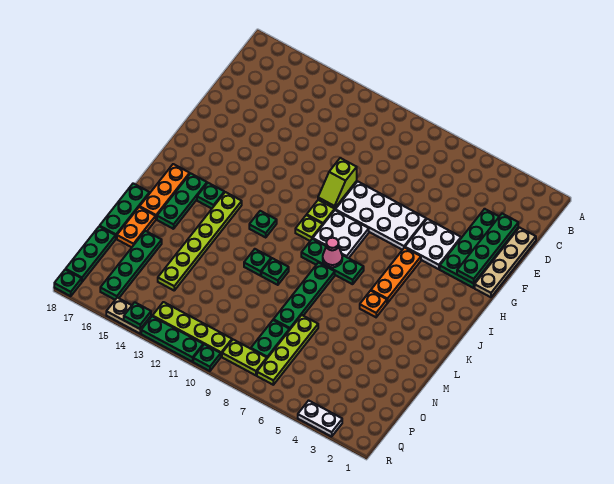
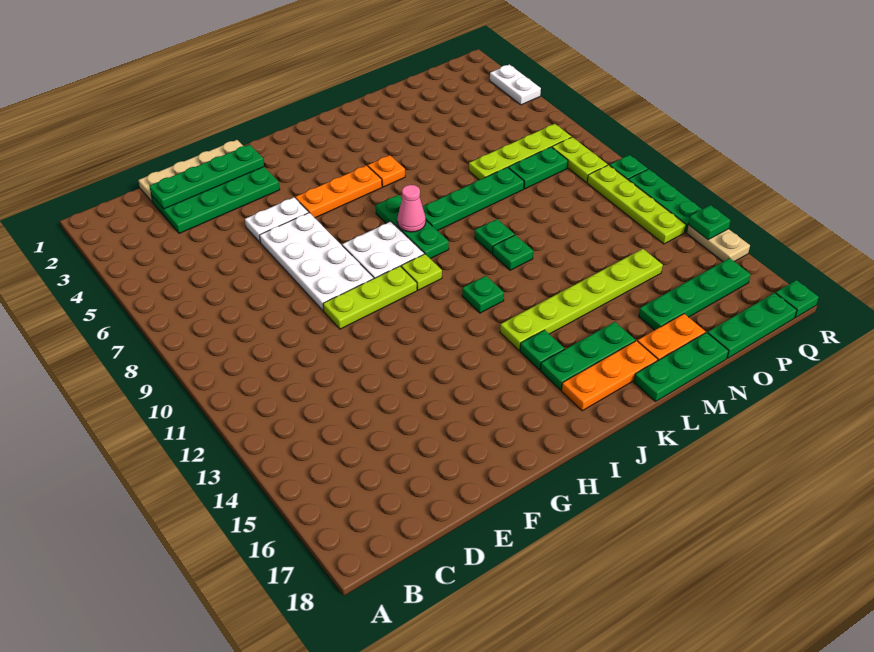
white plate F4:G5 level 1 -> white plate F5:G5 level 1
lime slope F10:G10 level 2 top F -> none

